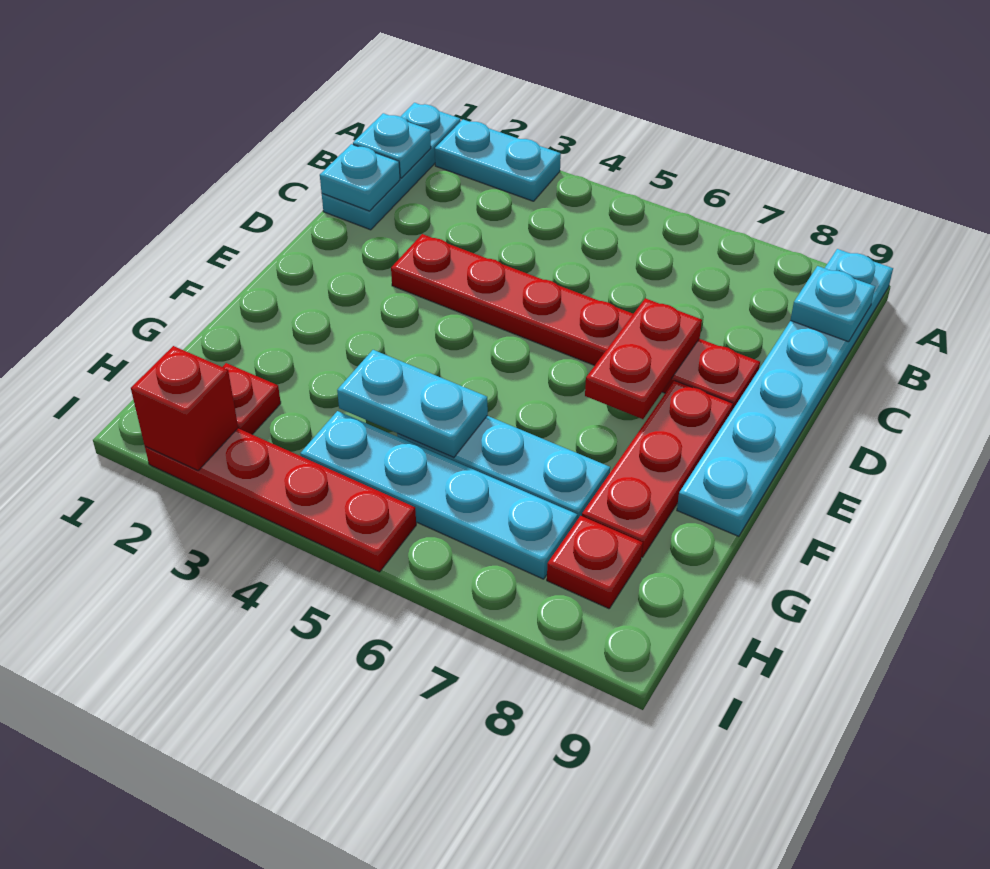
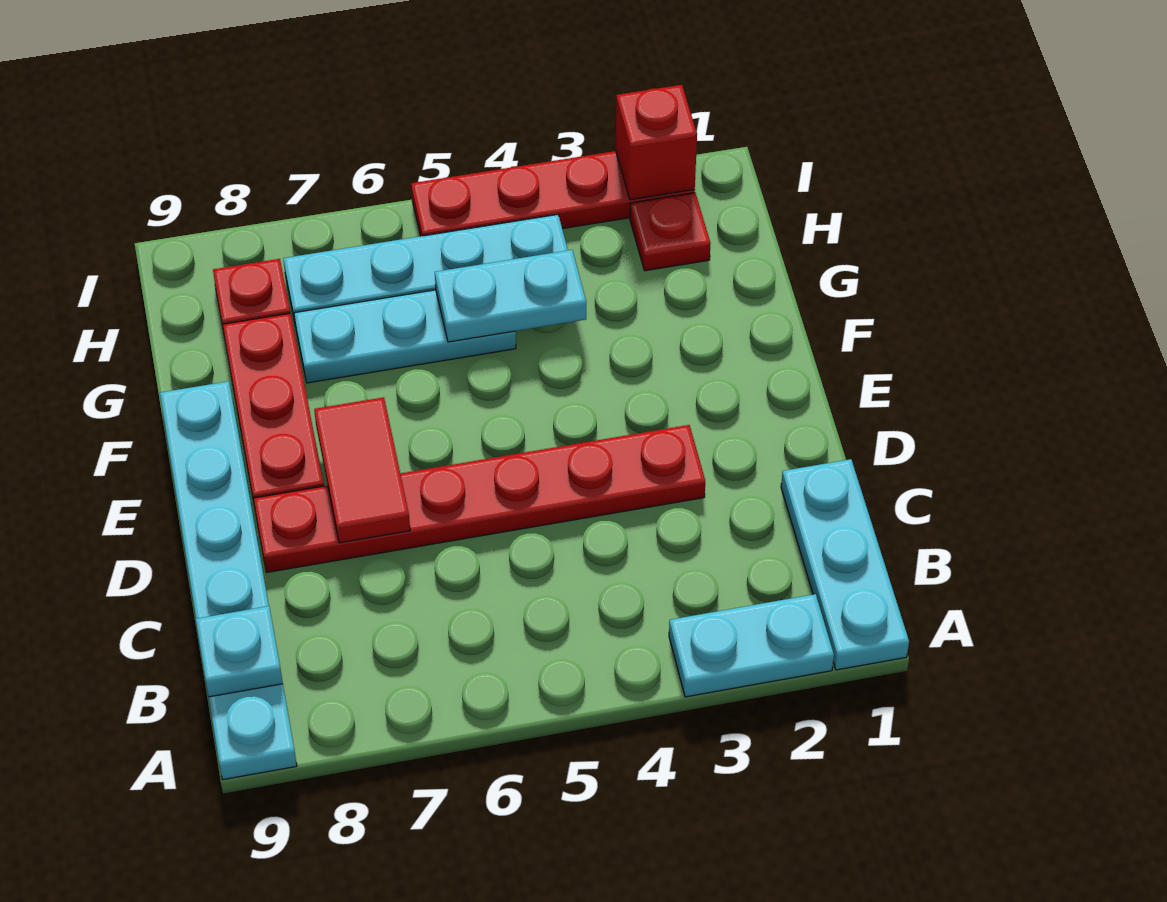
cyan plate B1 level 2 -> none
cyan plate C1 level 2 -> none
red plate D7:E7 level 2 -> red tile D7:E7 level 2

